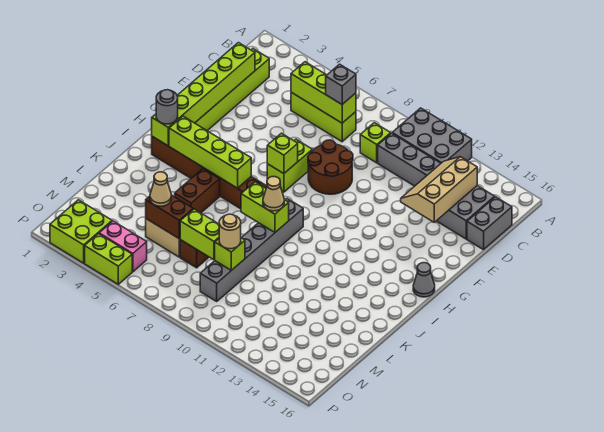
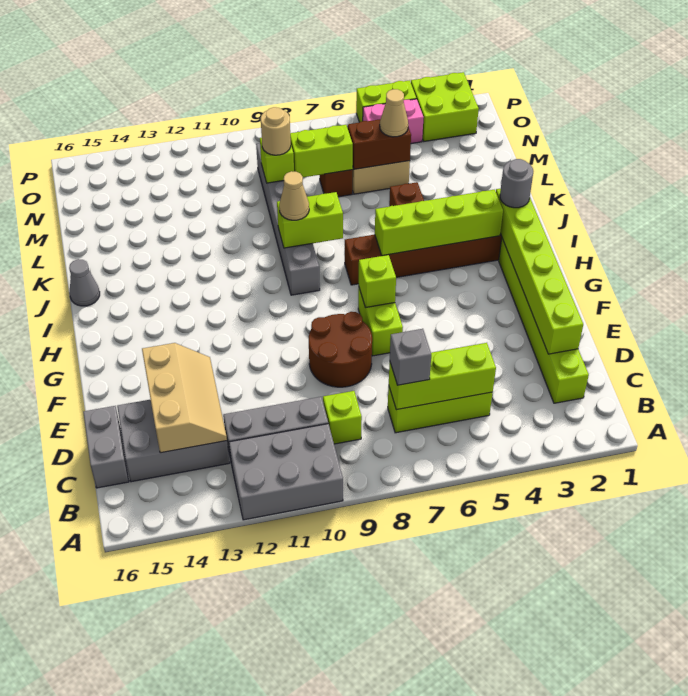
grey cone H16 level 1 -> grey cone J16 level 1

